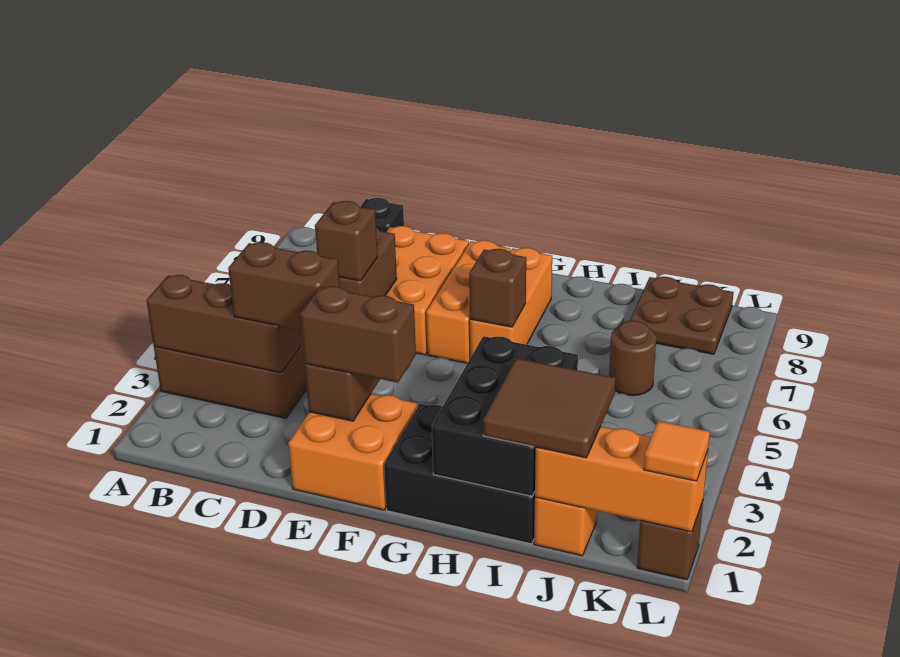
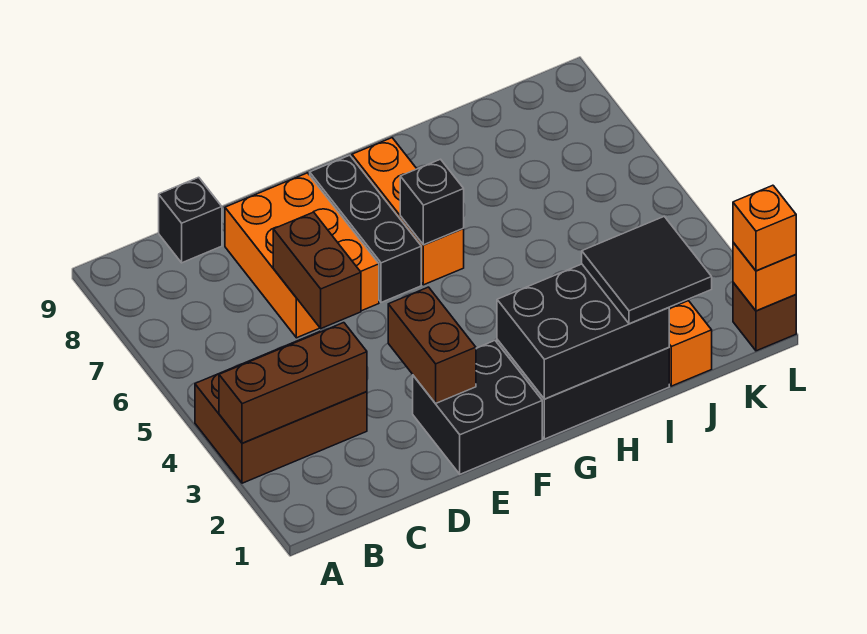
brown brick C3:D3 level 3 -> none
brown brick D5 level 3 -> none
orange brick E1:F2 level 1 -> black brick E1:F2 level 1
brown brick E2:F2 level 3 -> none
orange brick F6:F8 level 1 -> black brick F6:F8 level 1
brown brick G6 level 2 -> black brick G6 level 2
black brick H1:I3 level 2 -> black brick G1:I2 level 2
brown tile I1:J2 level 3 -> black tile I1:J2 level 3
orange brick J1:L1 level 2 -> orange brick L1 level 2
brown round brick J6 level 1 -> none
brown plate J8:K9 level 1 -> none
orange tile L1 level 3 -> orange brick L1 level 3

